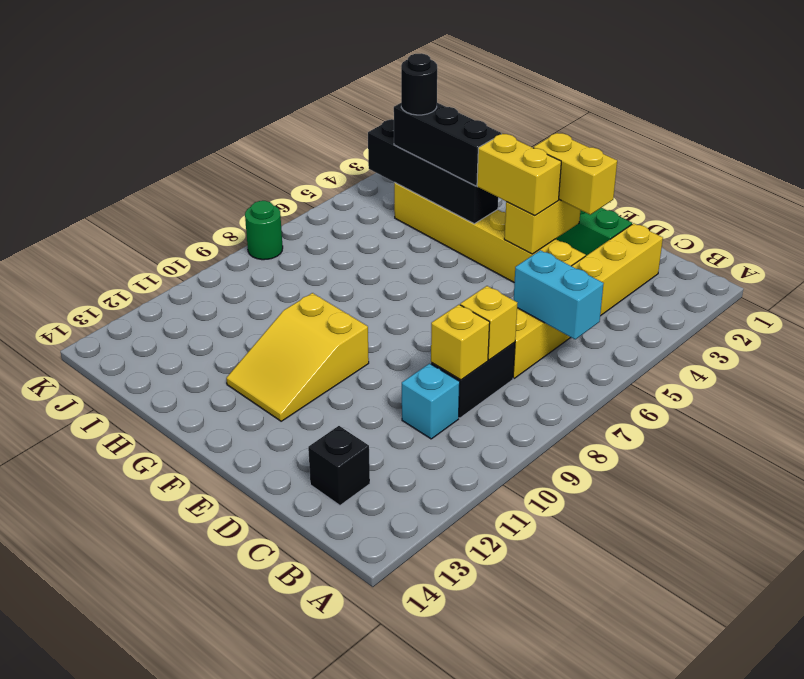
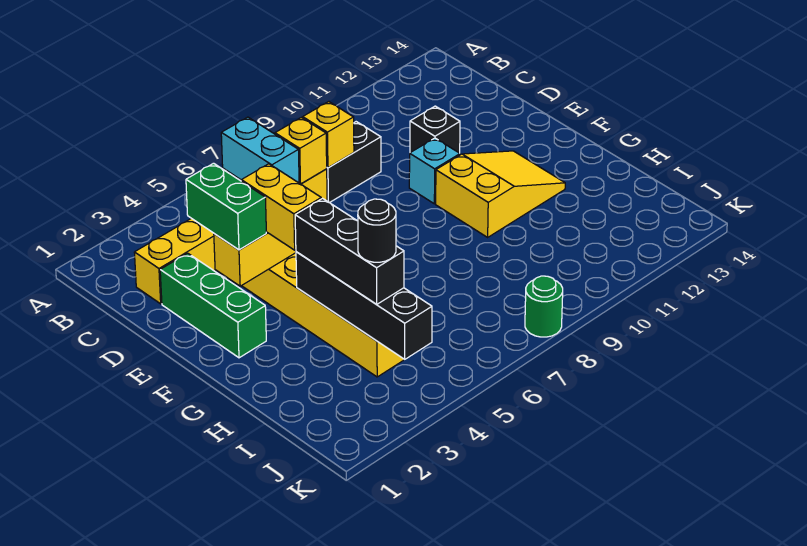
yellow brick C9 level 2 -> yellow brick C7 level 2
cyan brick C10 level 1 -> cyan brick E10 level 1
black brick C13 level 1 -> black brick D11 level 1
yellow brick D3:E3 level 3 -> green brick D3:E3 level 3

